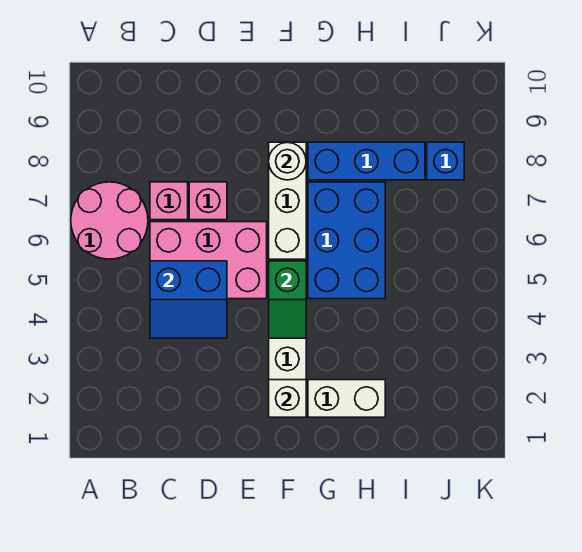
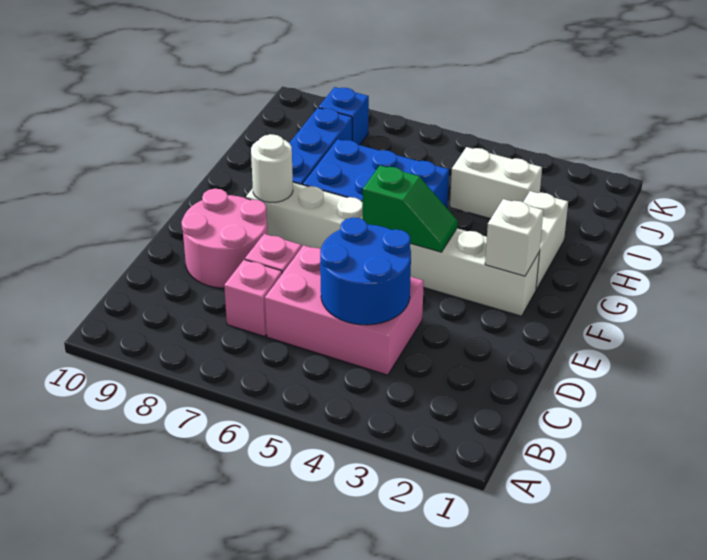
pink round brick A6:B7 level 1 -> pink round brick D8:E9 level 1
blue slope C4:D5 level 2 top 5 -> blue round brick C4:D5 level 2
pink brick C5:E6 level 1 -> pink brick C4:D6 level 1
none -> white brick I3:I4 level 1

